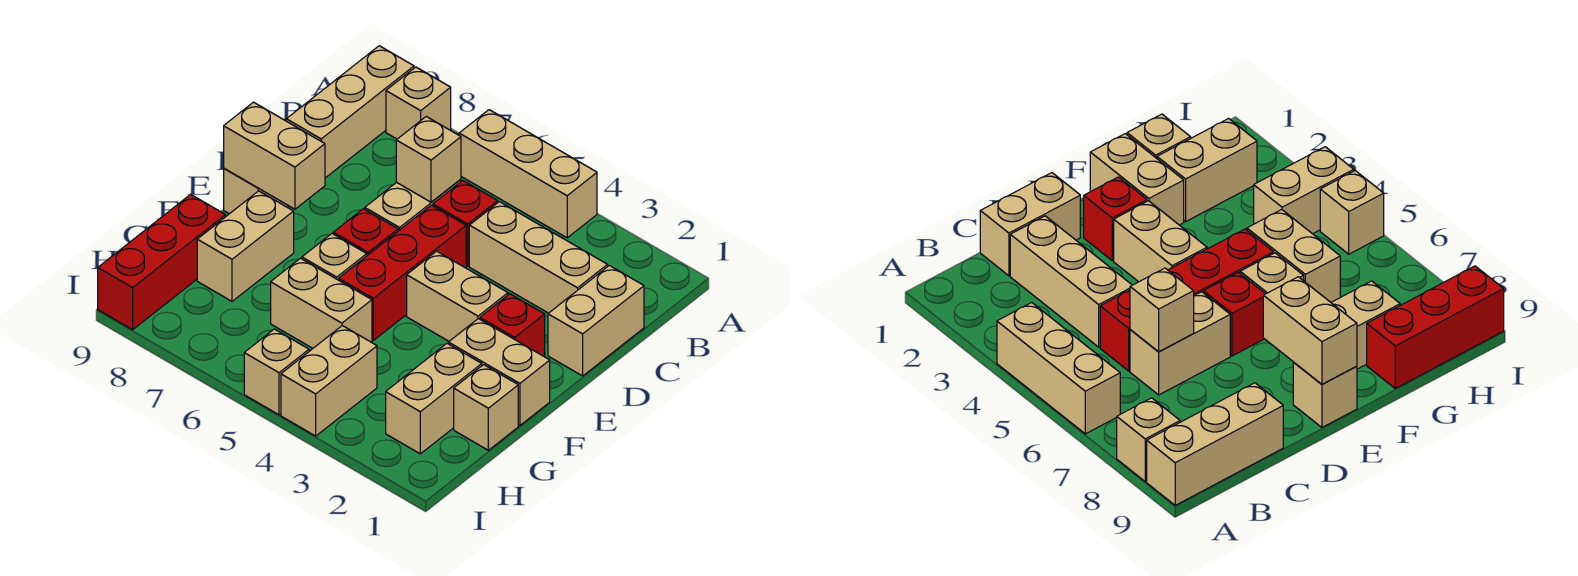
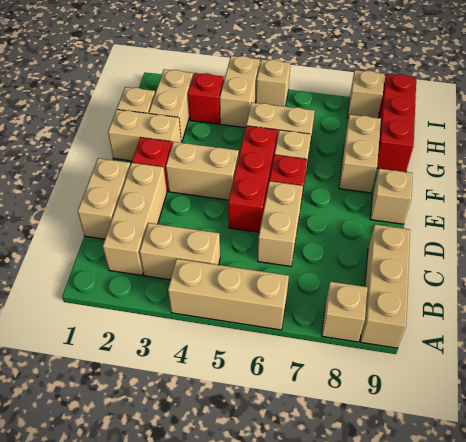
tan brick C2:C4 level 1 -> tan brick B2:D2 level 1
red brick C5 level 1 -> red brick H3 level 1
tan brick C6 level 2 -> tan brick I8 level 1
tan brick E8:E9 level 2 -> tan brick B3:B4 level 1

